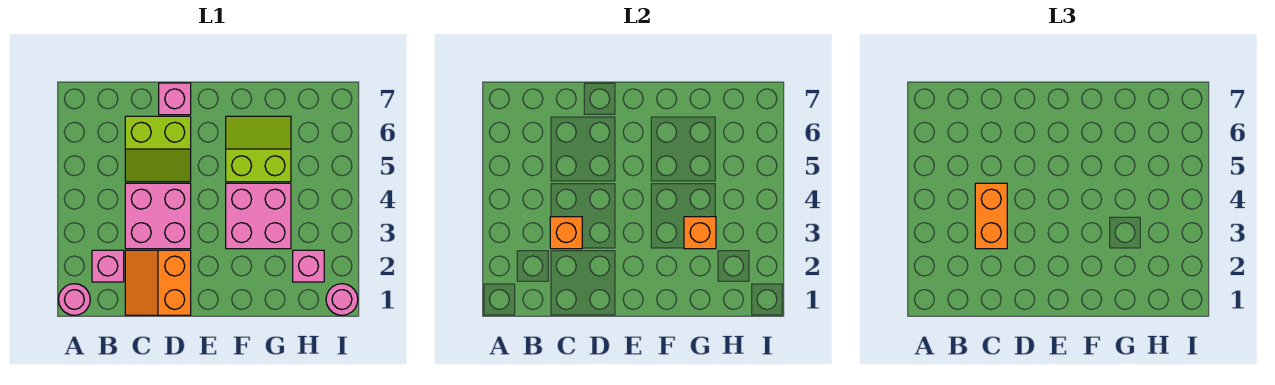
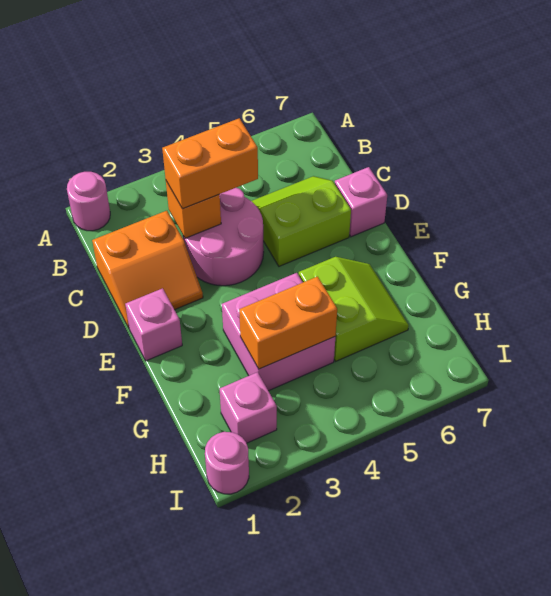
pink brick B2 level 1 -> pink brick E1 level 1
orange slope C1:D2 level 1 top D -> orange slope C1:D2 level 1 top C
pink brick C3:D4 level 1 -> pink round brick C3:D4 level 1
lime slope C5:D6 level 1 top 6 -> lime slope C5:D6 level 1 top D
orange brick G3 level 2 -> orange brick G3:G4 level 2

